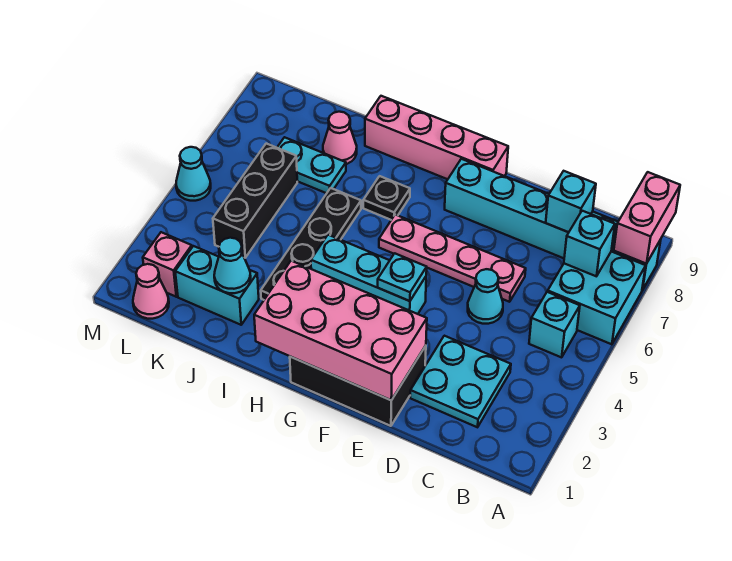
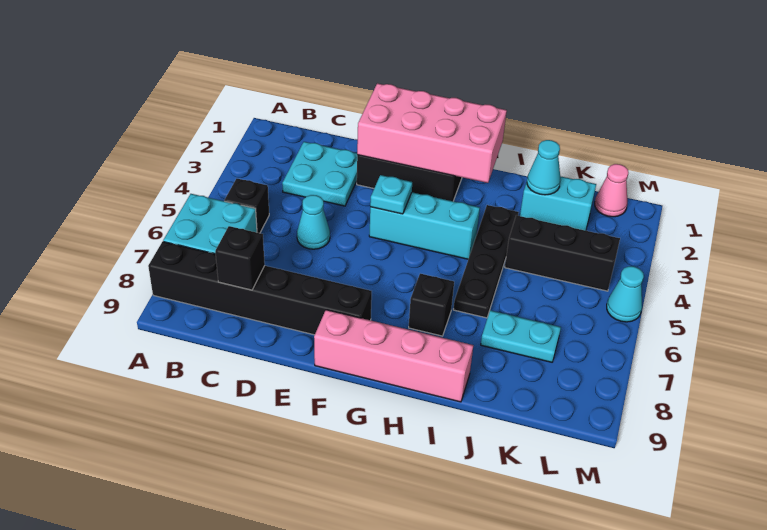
cyan brick A8:F8 level 1 -> black brick A8:F8 level 1
pink brick A8:A9 level 2 -> none
cyan brick B5 level 1 -> black brick B5 level 1
cyan brick B7 level 2 -> none
cyan brick C8 level 2 -> black brick C8 level 2
pink plate D6:G6 level 1 -> none
black plate H7 level 1 -> black brick H7 level 1
pink cone J8 level 1 -> none
black brick K4:K6 level 1 -> black brick J4:L4 level 1
pink brick L2 level 1 -> none

